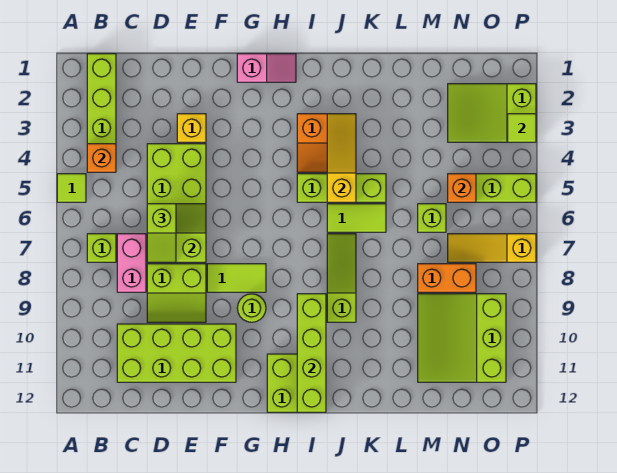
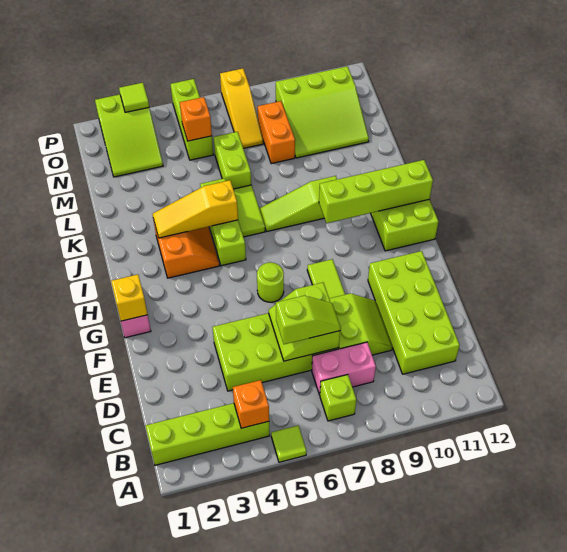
yellow brick E3 level 1 -> yellow brick G1 level 2
lime round brick G9 level 1 -> lime round brick G6 level 1
lime brick M6 level 1 -> lime brick L6:M6 level 1

